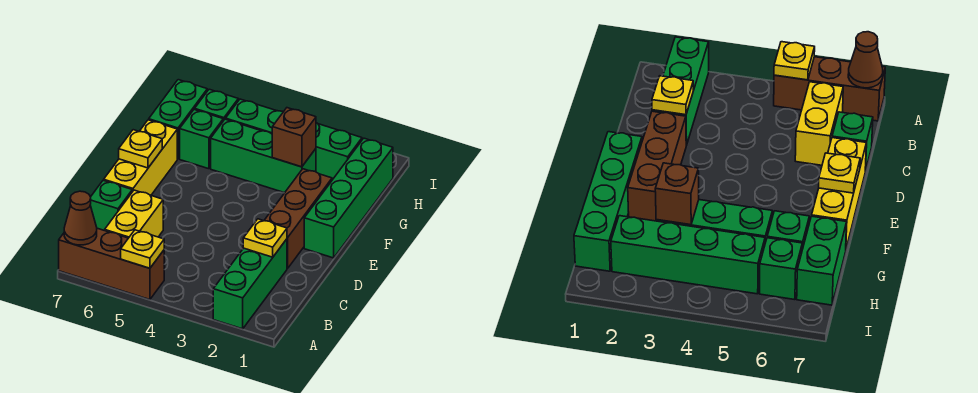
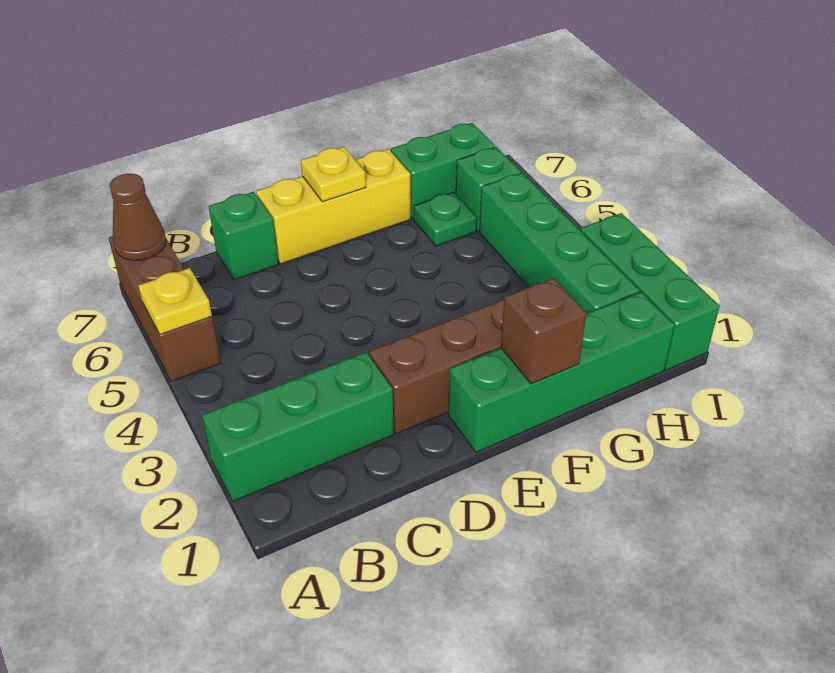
yellow brick B6:C6 level 1 -> none
yellow plate C2 level 2 -> none
green brick G3:G5 level 1 -> green brick I1:I3 level 1
brown brick G3 level 2 -> brown brick F1 level 2
green brick G6 level 1 -> green plate G6 level 1

